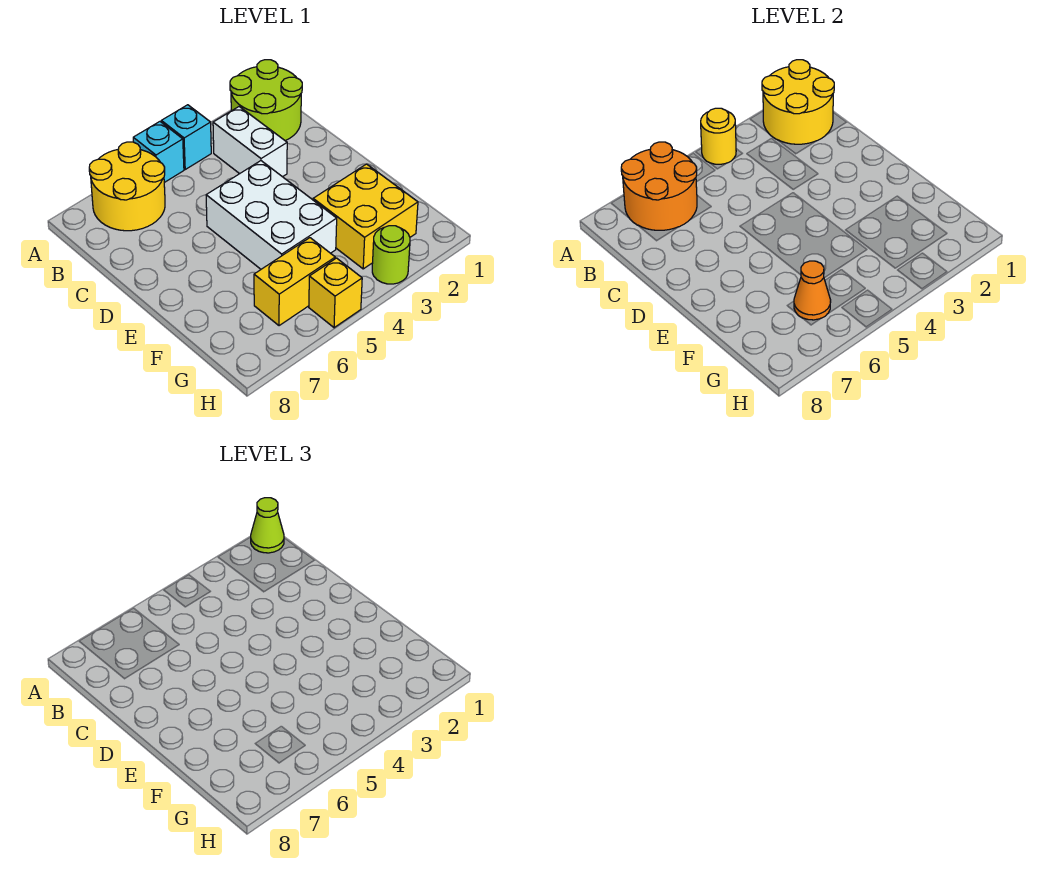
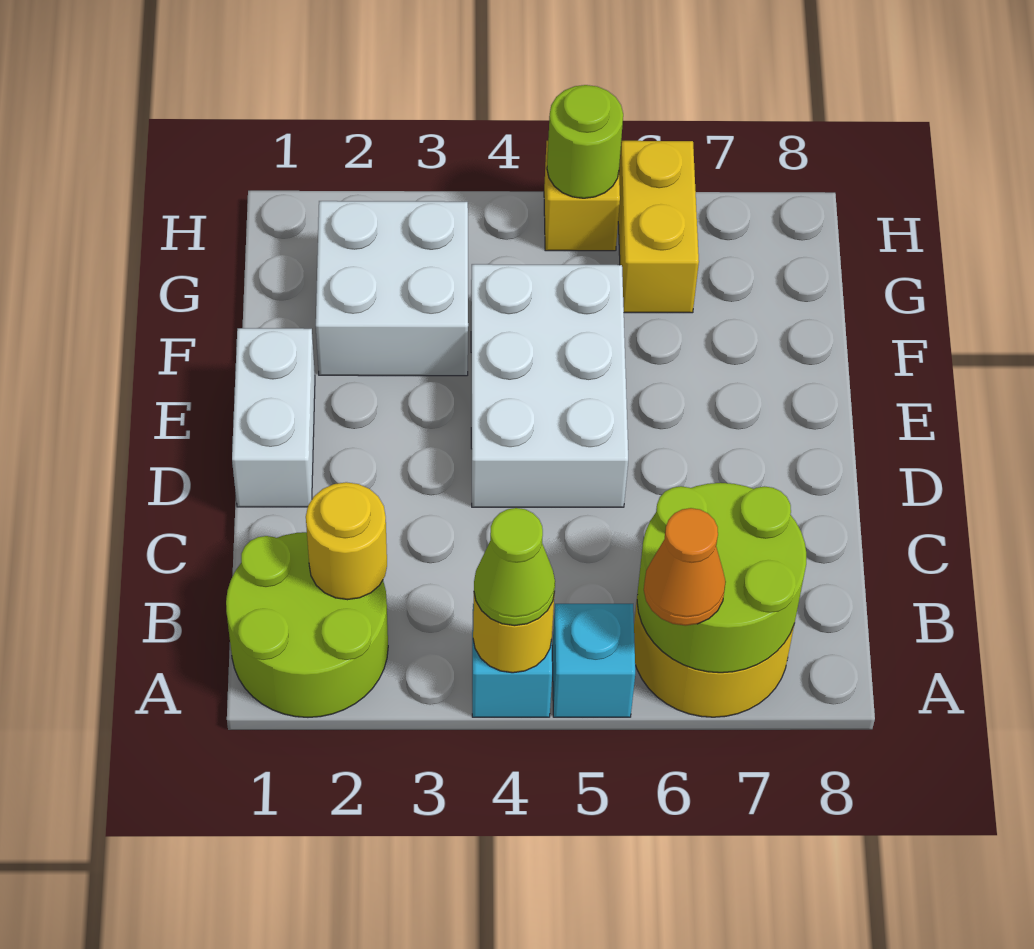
yellow round brick A1:B2 level 2 -> yellow round brick B2 level 2
lime cone A1 level 3 -> lime cone A4 level 3
orange round brick A6:B7 level 2 -> lime round brick A6:B7 level 2
white brick B3:C3 level 1 -> white brick D1:E1 level 1
yellow brick F2:G3 level 1 -> white brick F2:G3 level 1
yellow brick G5:G6 level 1 -> yellow brick G6:H6 level 1
orange cone G6 level 2 -> orange cone A6 level 3
lime round brick H3 level 1 -> lime round brick H5 level 2

